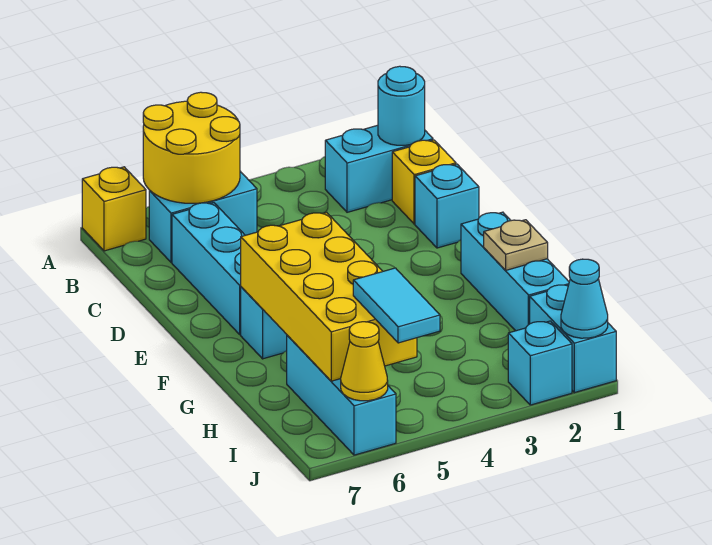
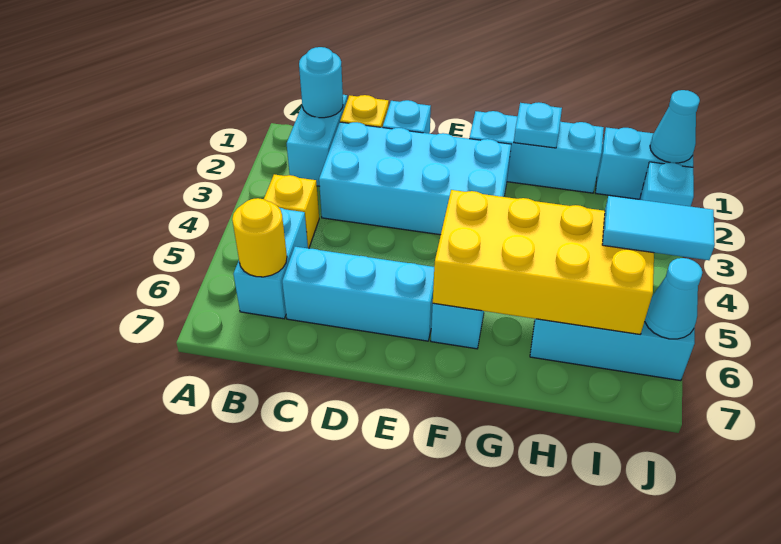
yellow round brick A5:B6 level 2 -> yellow round brick B6 level 2
yellow brick A7 level 1 -> yellow brick B4 level 1
none -> cyan brick C2:F3 level 1
tan plate G1 level 2 -> cyan plate G1 level 2
yellow cone J6 level 2 -> cyan cone J6 level 2

